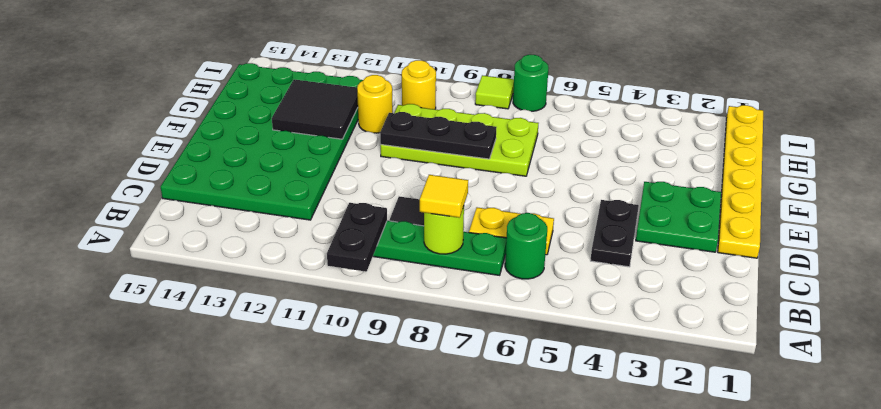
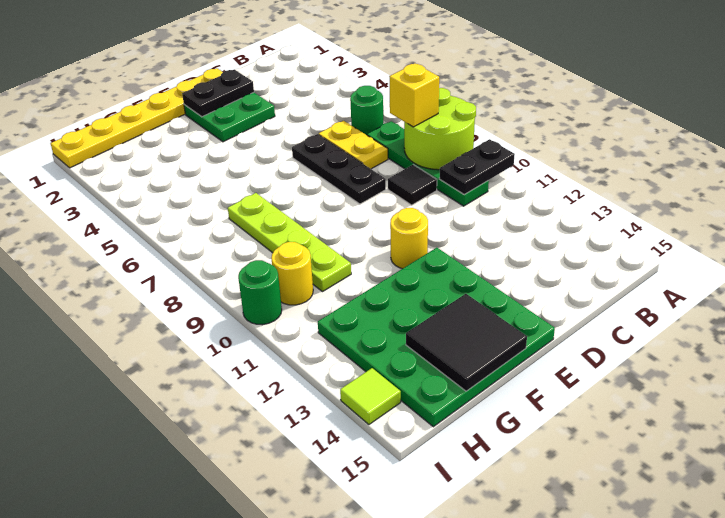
lime round brick B8 level 2 -> lime round brick A8:B9 level 2
yellow tile B8 level 3 -> yellow brick B8 level 3
black plate C4:D4 level 1 -> black plate D2:E2 level 2
green plate C12:H15 level 1 -> green plate E12:H15 level 1
lime plate F7:G10 level 1 -> lime plate G7:G10 level 1
black plate F8:F10 level 2 -> black plate D6:D8 level 1
black tile F12:G13 level 2 -> black tile F14:G15 level 2
yellow round brick G11 level 1 -> yellow round brick E11 level 1
green round brick I7 level 1 -> green round brick I10 level 1
lime tile I8 level 1 -> lime tile I14 level 1

